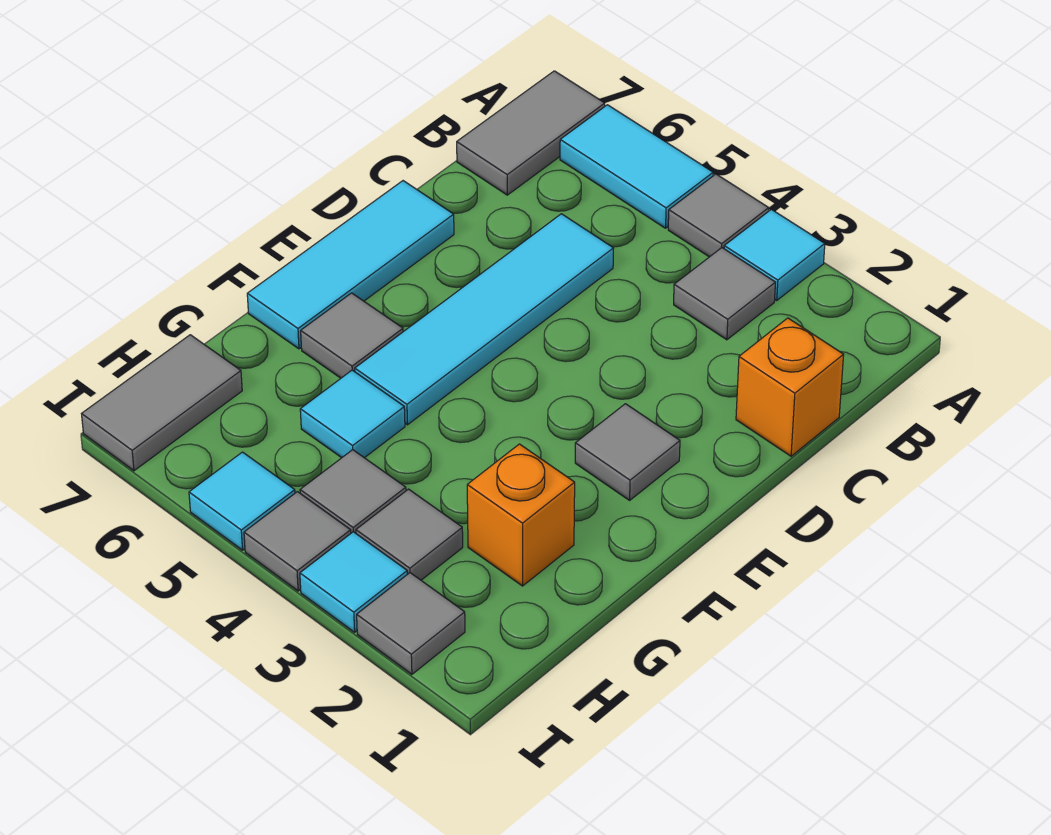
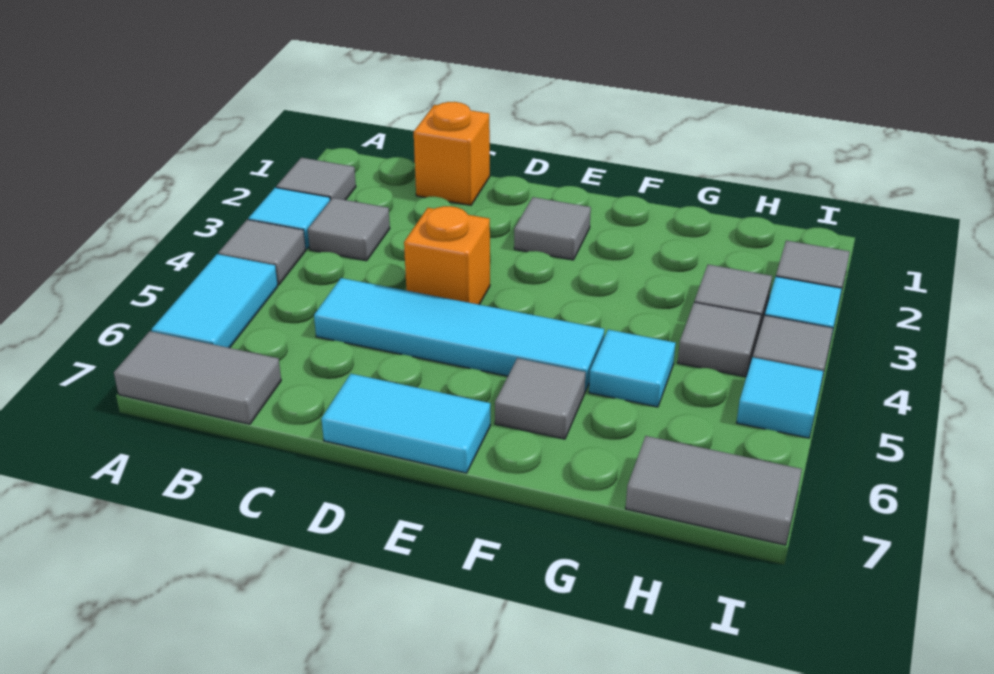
none -> grey tile A2 level 1
cyan tile D7:F7 level 1 -> cyan tile D7:E7 level 1
orange brick G2 level 1 -> orange brick D4 level 1

